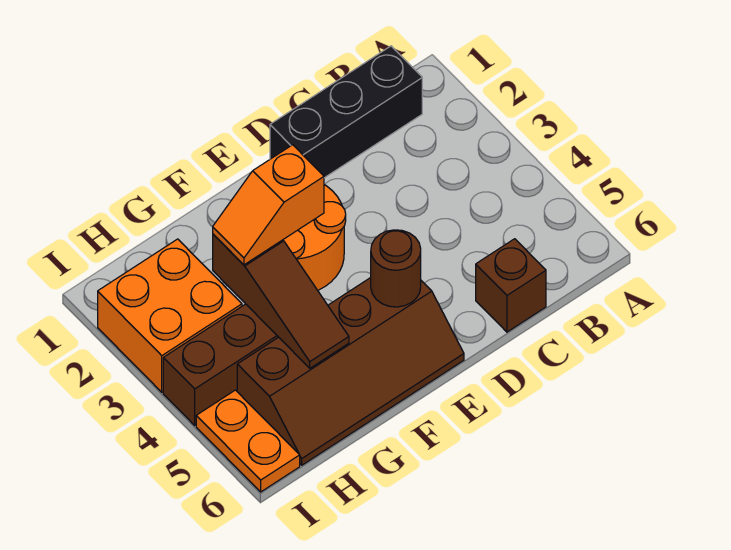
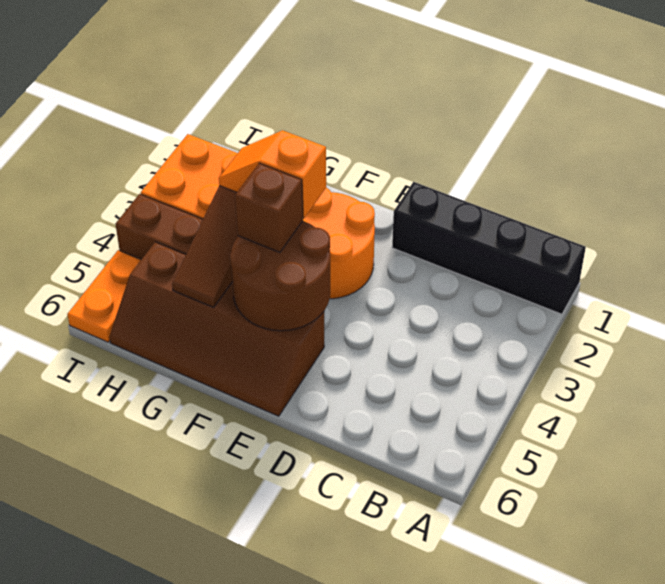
black brick B1:D1 level 1 -> black brick A1:D1 level 1
brown brick C6 level 1 -> brown brick F4 level 3
brown round brick E5 level 2 -> brown round brick E4:F5 level 2

